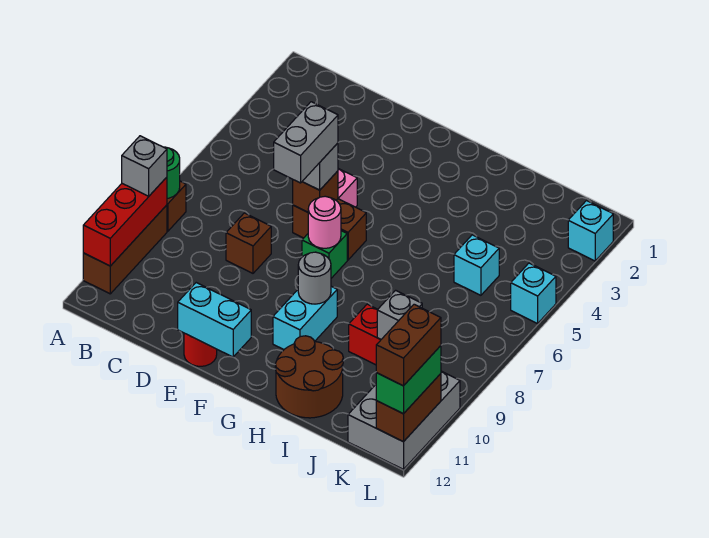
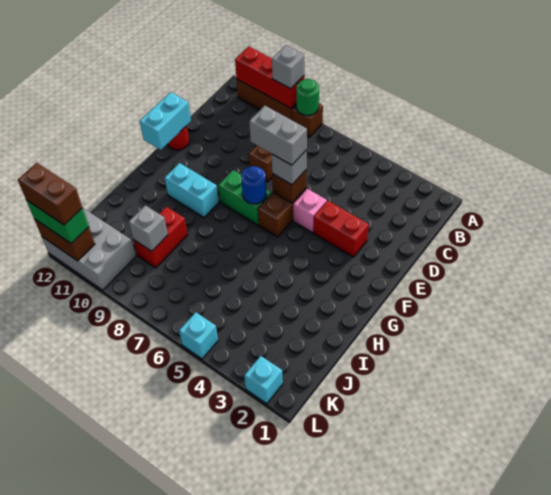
none -> red brick E3:E4 level 1
green brick F7 level 1 -> green brick F7:F8 level 1
pink round brick F7 level 2 -> blue round brick F7 level 2
grey round brick G9 level 2 -> none
brown round brick H11:I12 level 1 -> none
cyan brick J5 level 1 -> none

